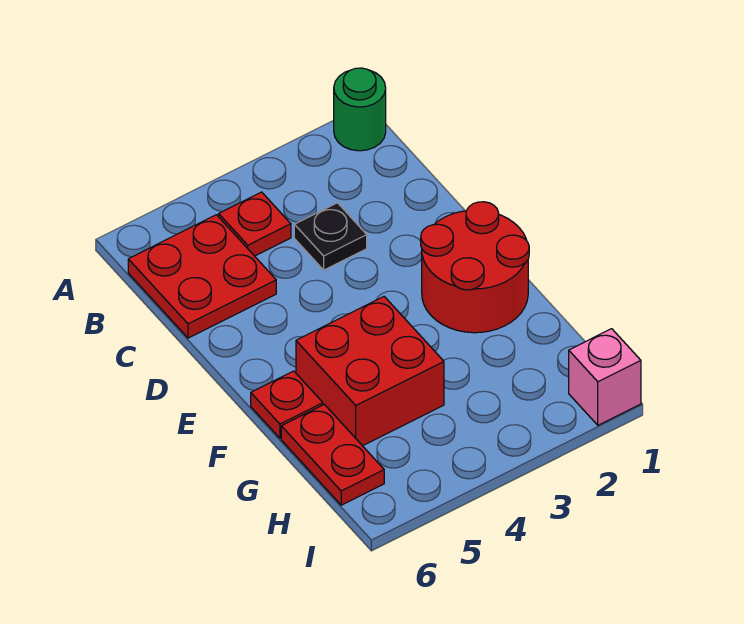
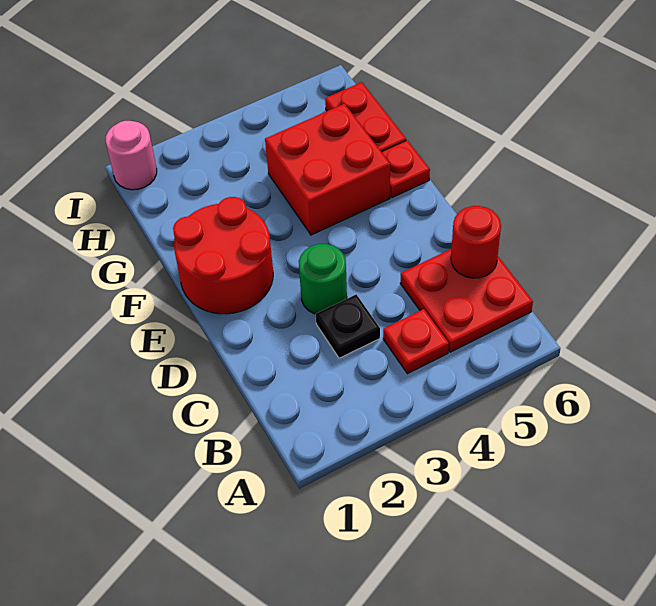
green round brick A1 level 1 -> green round brick D3 level 1
none -> red round brick C6 level 2
pink brick I1 level 1 -> pink round brick I1 level 1

